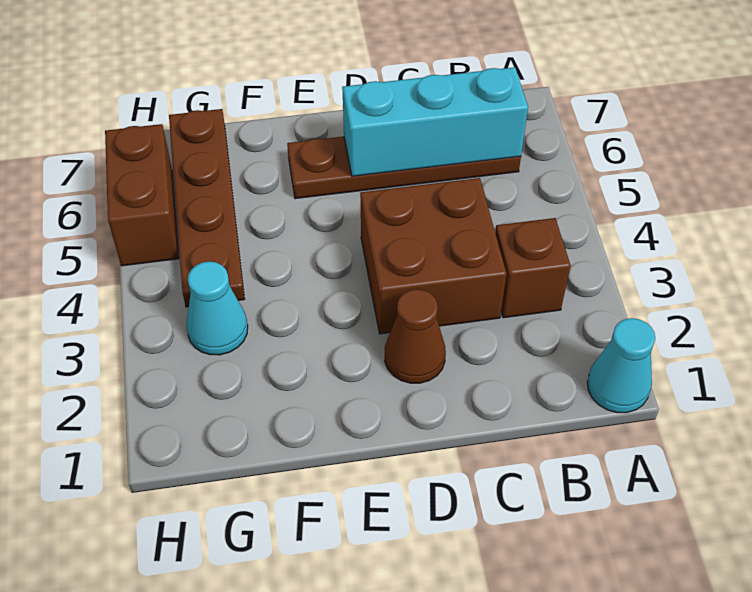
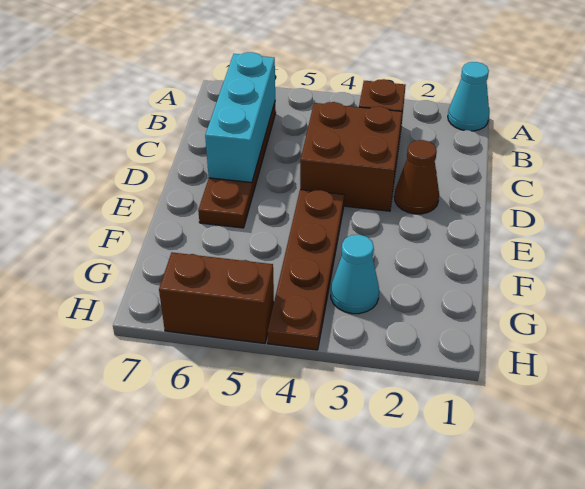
brown plate G4:G7 level 1 -> brown plate E4:H4 level 1

